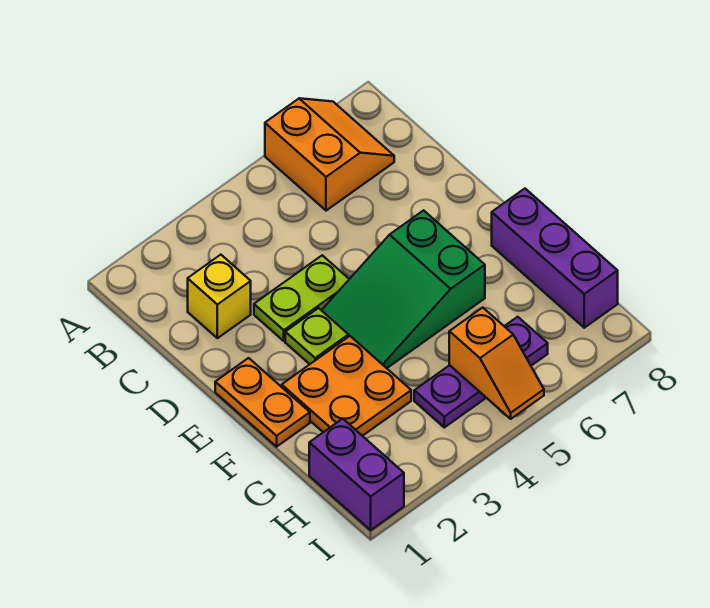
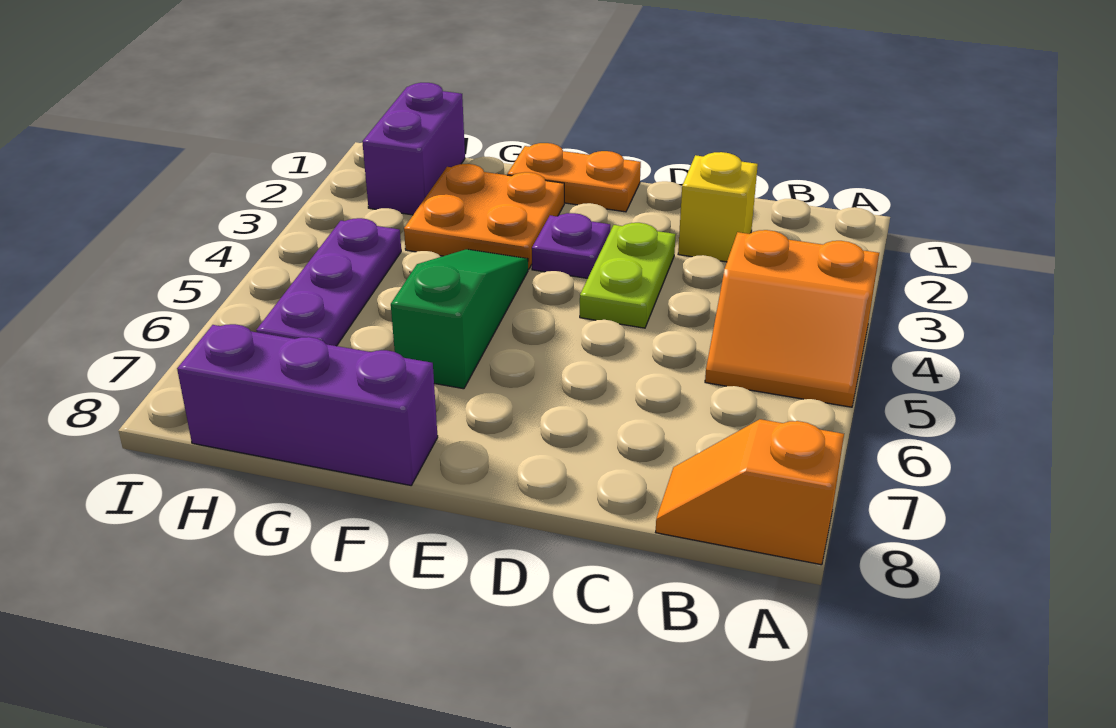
orange slope A6:B7 level 1 top 6 -> orange slope A4:B5 level 1 top 4
lime plate E3 level 1 -> purple plate E3 level 1
green slope E4:F6 level 1 top 6 -> green slope F4:F6 level 1 top 6
purple brick H1:I1 level 1 -> purple brick H1:H2 level 1
orange slope H5:I5 level 2 top H -> orange slope A8:B8 level 1 top A

